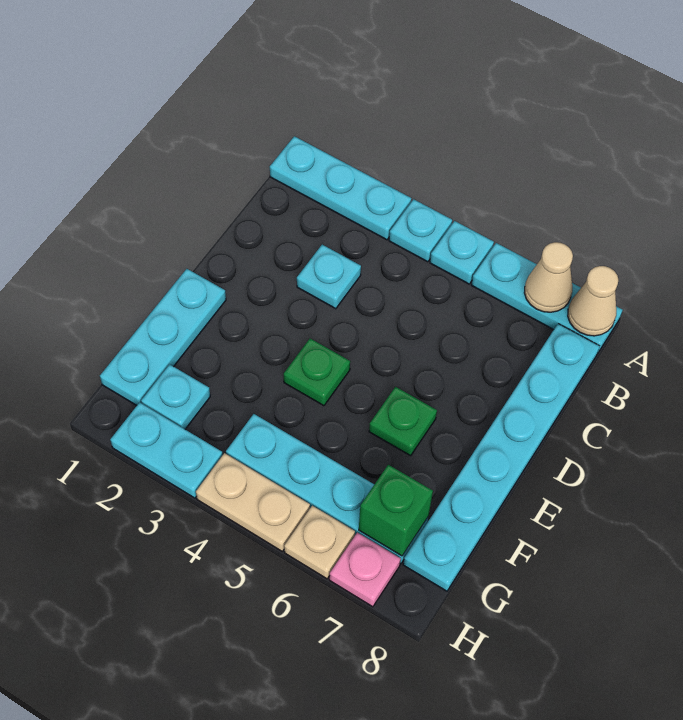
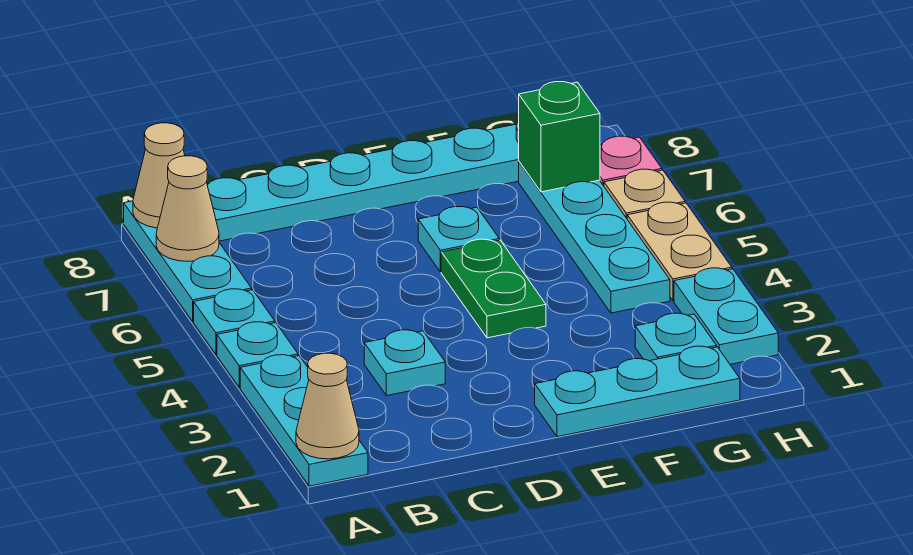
none -> tan cone A1 level 2
green plate E4 level 1 -> green plate E4:E5 level 1
green plate E6 level 1 -> cyan plate E6 level 1

